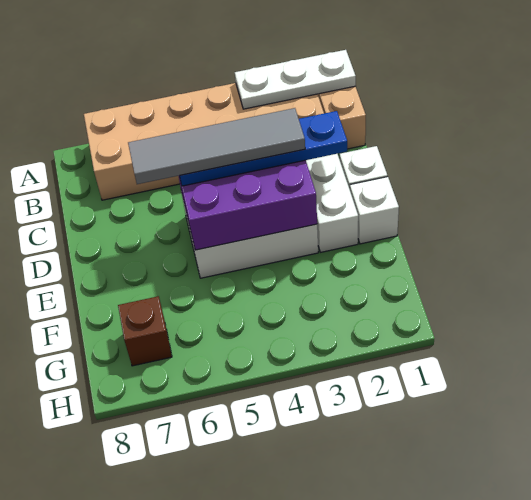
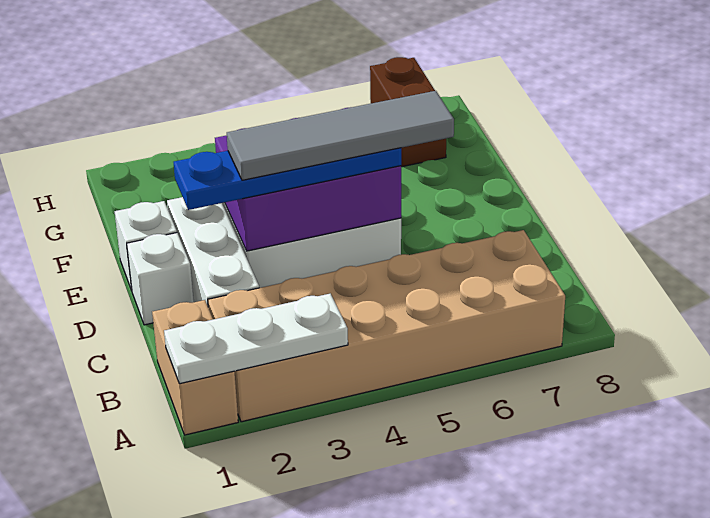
brown brick G7 level 1 -> brown brick G7:H7 level 1

